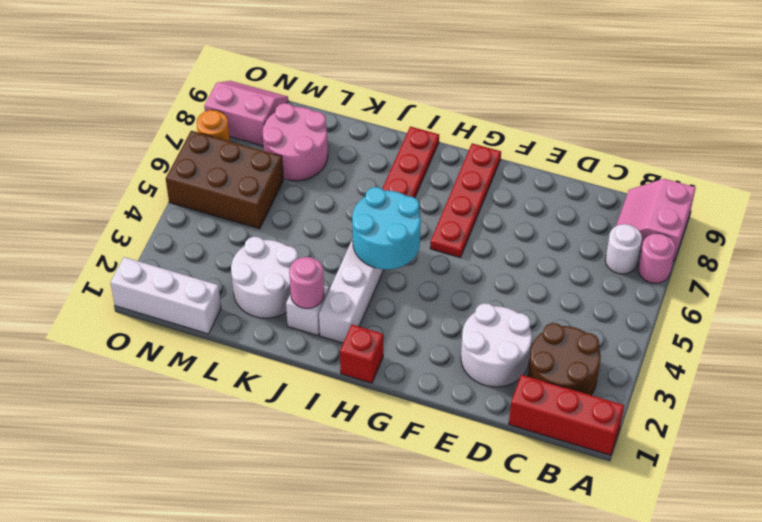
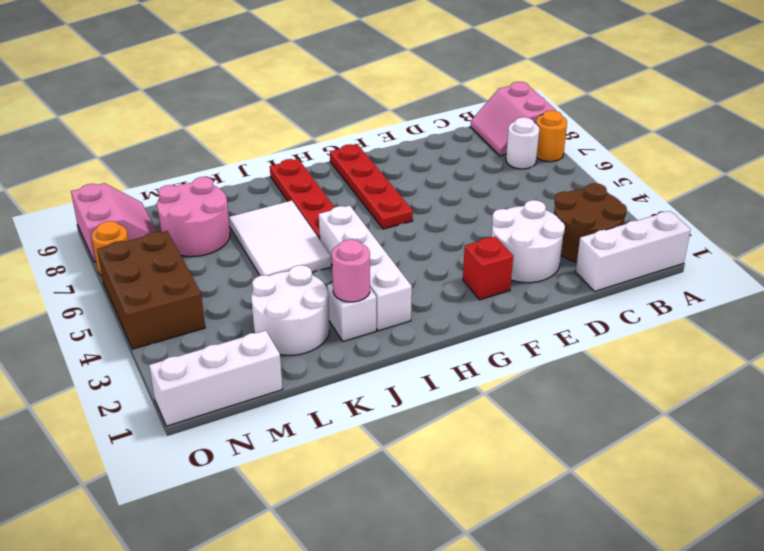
red brick A1:C1 level 1 -> white brick A1:C1 level 1
pink round brick A7 level 1 -> orange round brick A7 level 1
red brick H1 level 1 -> red brick F2 level 1
cyan round brick H4:I5 level 2 -> none
none -> white tile J5:K7 level 1
brown brick M5:O6 level 1 -> brown brick N4:O6 level 1
pink slope N8:O9 level 1 top 8 -> pink slope N8:O9 level 1 top O

